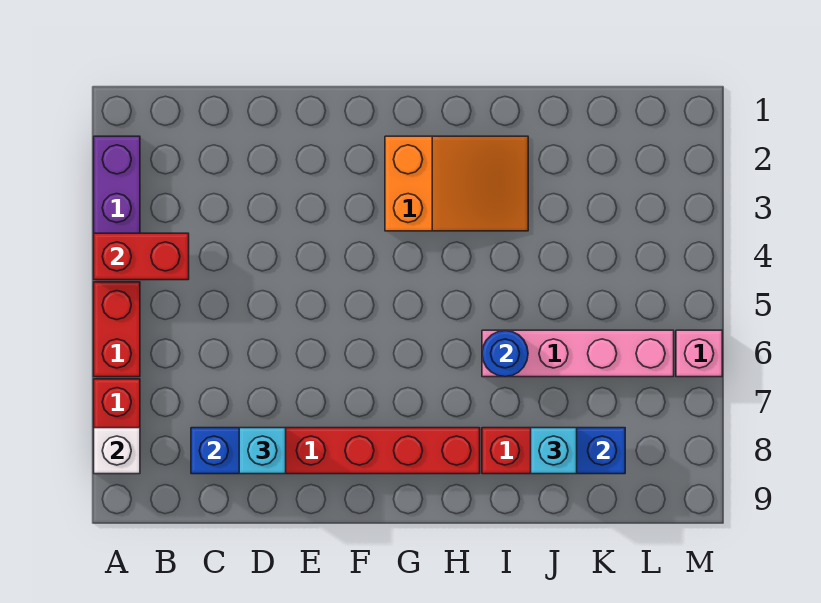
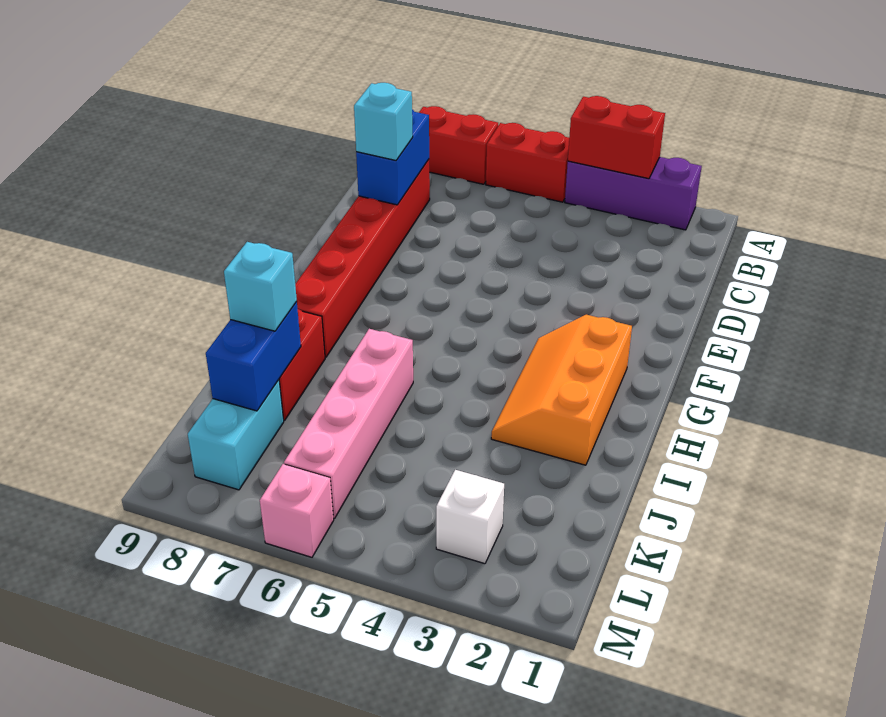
red brick A4:B4 level 2 -> red brick A3:A4 level 2
white brick A8 level 2 -> white brick L3 level 1
orange slope G2:I3 level 1 top G -> orange slope G2:I3 level 1 top 2
blue round brick I6 level 2 -> none
none -> cyan brick K8:L8 level 1

